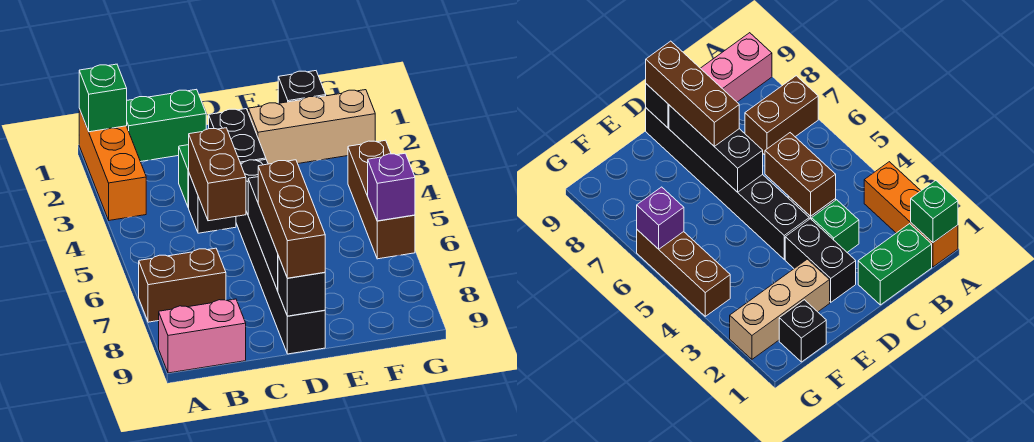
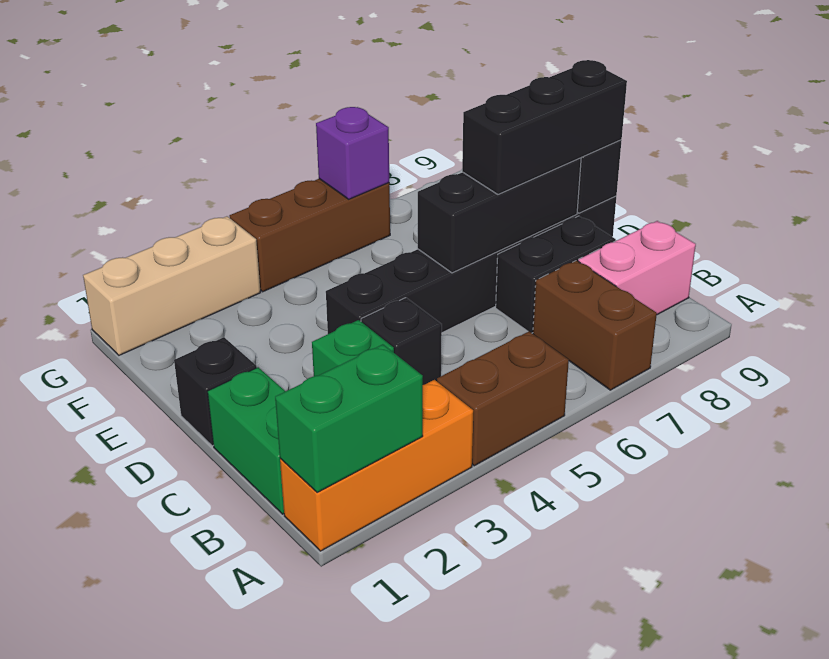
green brick A1 level 2 -> green brick A1:A2 level 2
pink brick A9:B9 level 1 -> pink brick B8:B9 level 1
brown brick C4:C5 level 2 -> brown brick A4:A5 level 1
black brick D2:D3 level 1 -> black brick C7:C8 level 1
brown brick D7:D9 level 3 -> black brick D7:D9 level 3
tan brick E2:G2 level 1 -> tan brick G1:G3 level 1
black brick F1 level 1 -> black brick D1 level 1

